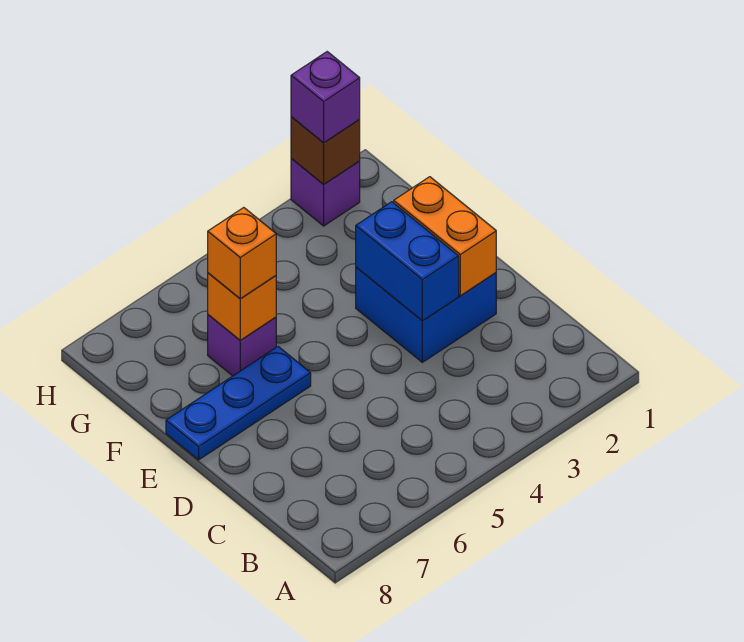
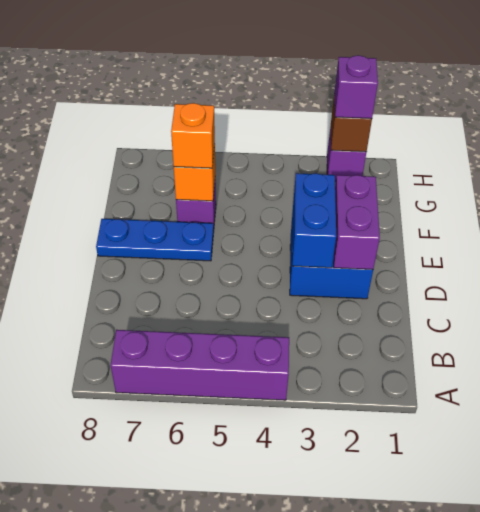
none -> purple brick A4:A7 level 1
orange brick D2:E2 level 2 -> purple brick D2:E2 level 2

